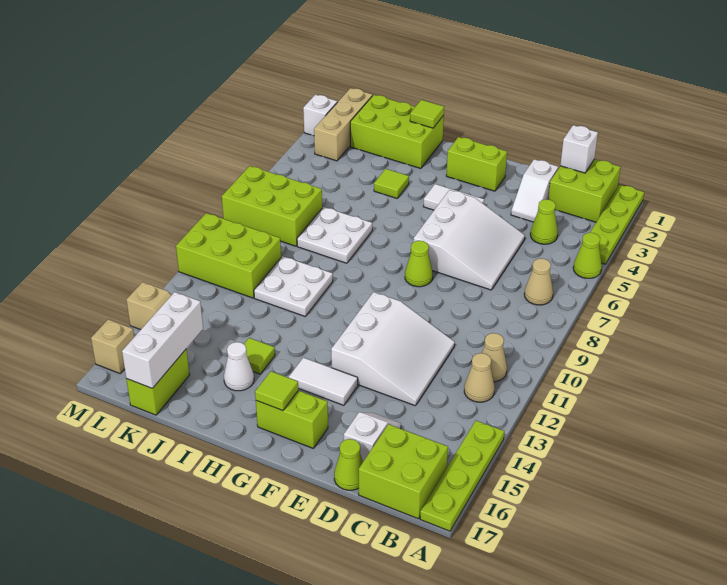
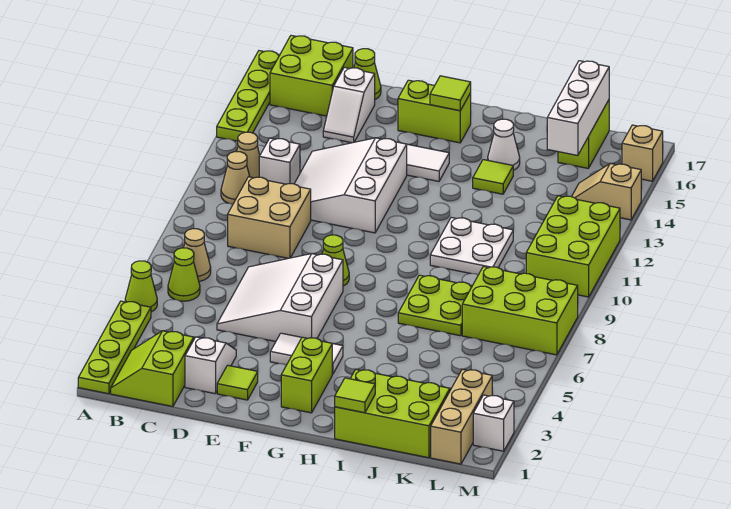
lime brick B1:C2 level 1 -> lime slope B1:C2 level 1 top C
white brick C1 level 2 -> white brick C12 level 1
lime cone C4 level 1 -> lime cone B6 level 1
none -> tan brick C9:D10 level 1
lime brick F2:G2 level 1 -> lime brick G2:G3 level 1
lime tile I4 level 1 -> lime tile E2 level 1
white plate I7:J8 level 1 -> lime plate I7:J8 level 1
lime brick K10:M11 level 1 -> lime brick L10:M12 level 1

